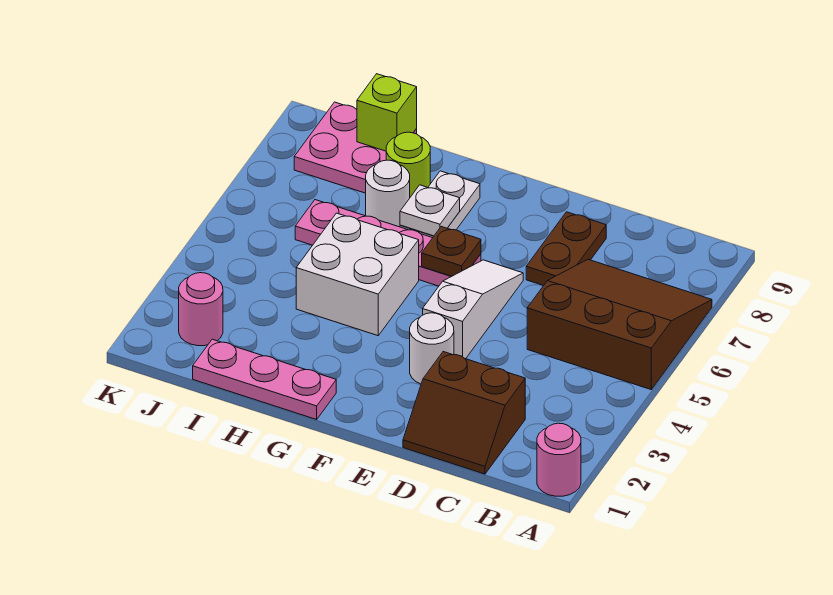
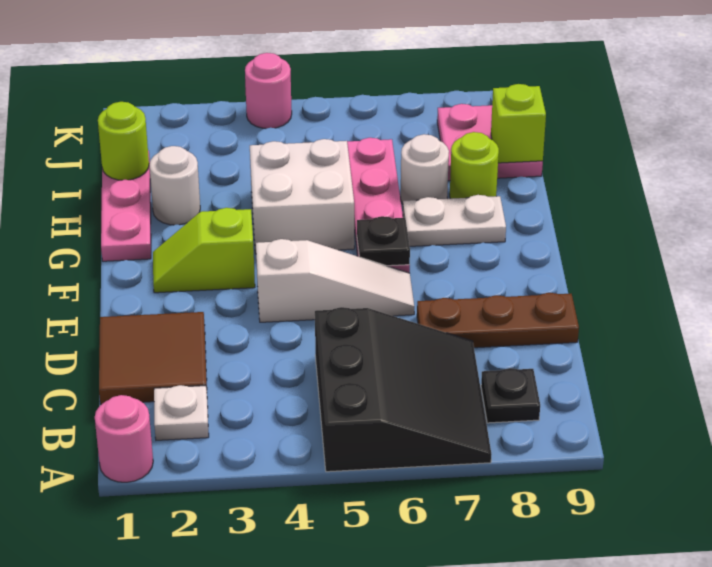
brown slope A5:C7 level 1 top 5 -> black slope A5:C7 level 1 top 5
none -> black plate B8 level 1
brown slope C1:D2 level 1 top 2 -> brown tile C1:D2 level 1
brown plate D7:D8 level 1 -> brown plate D7:D9 level 1
white round brick E3 level 1 -> white round brick H2 level 1
none -> lime slope F2:F3 level 1 top 3
brown plate F6 level 2 -> black plate F6 level 2
white plate G7 level 2 -> white plate B2 level 1
none -> lime round brick I1 level 2
pink round brick J2 level 1 -> pink round brick K4 level 1

